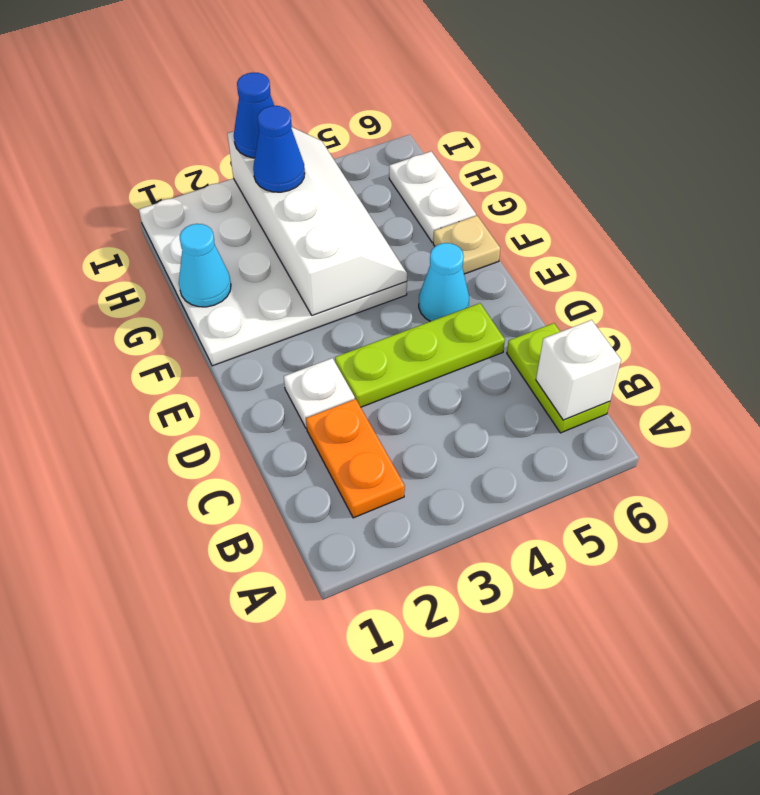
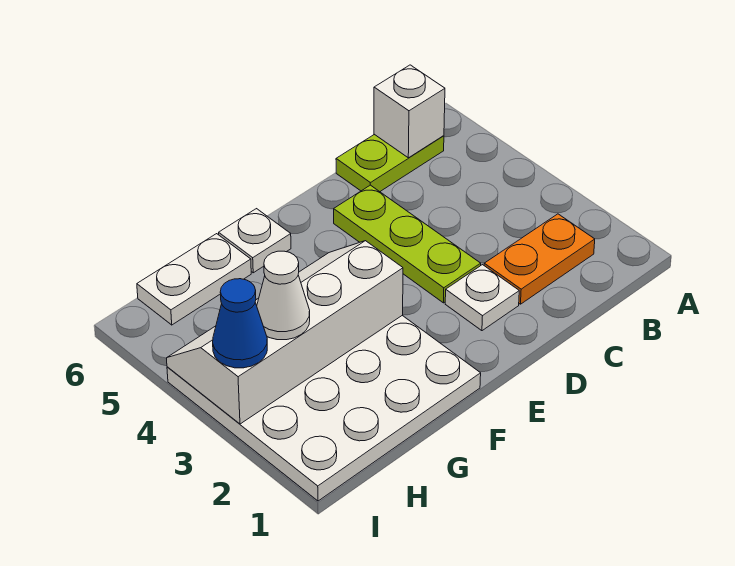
cyan cone E5 level 1 -> none
tan plate F6 level 1 -> white plate F6 level 1
cyan cone G1 level 2 -> none
blue cone H3 level 3 -> white cone H3 level 3

